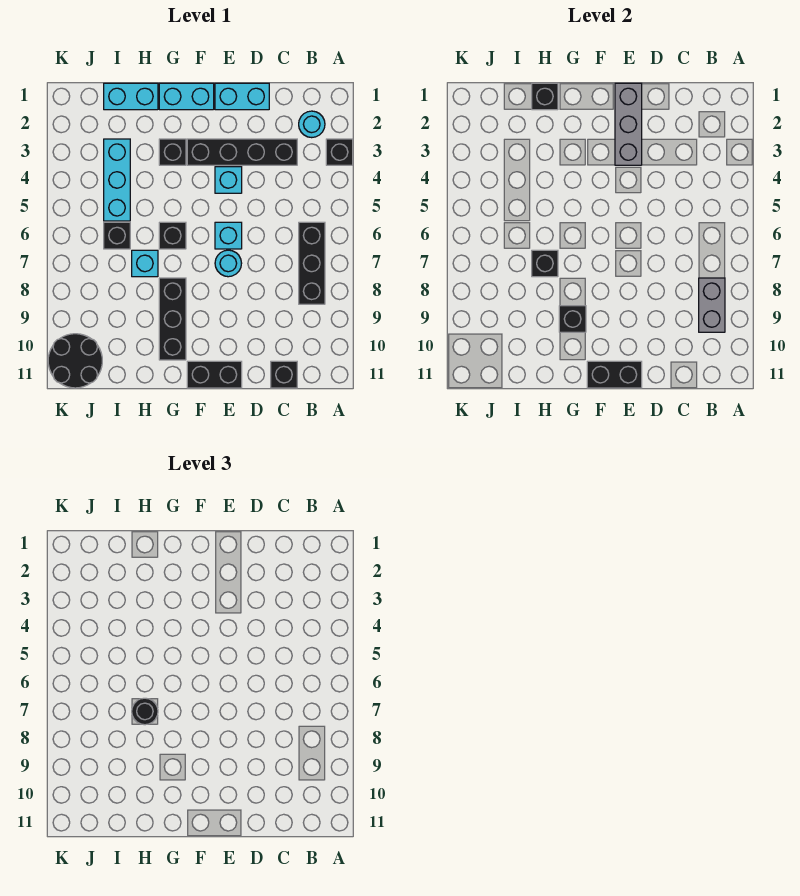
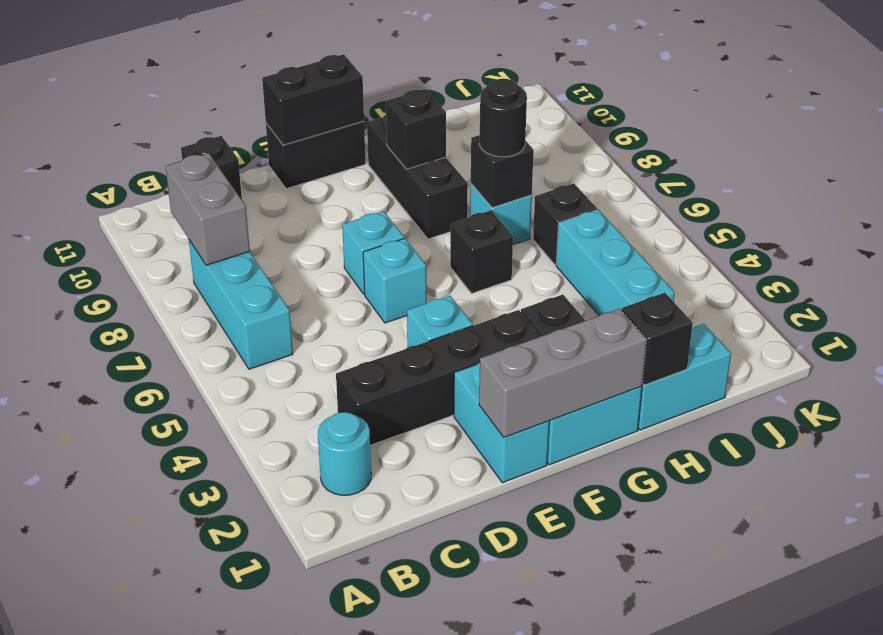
black brick A3 level 1 -> none
black brick B6:B8 level 1 -> cyan brick B6:B8 level 1
cyan brick D1:E1 level 1 -> cyan brick E1:E2 level 1
grey brick E1:E3 level 2 -> grey brick E1:G1 level 2
cyan round brick E7 level 1 -> cyan brick E7 level 1
black round brick J10:K11 level 1 -> none

